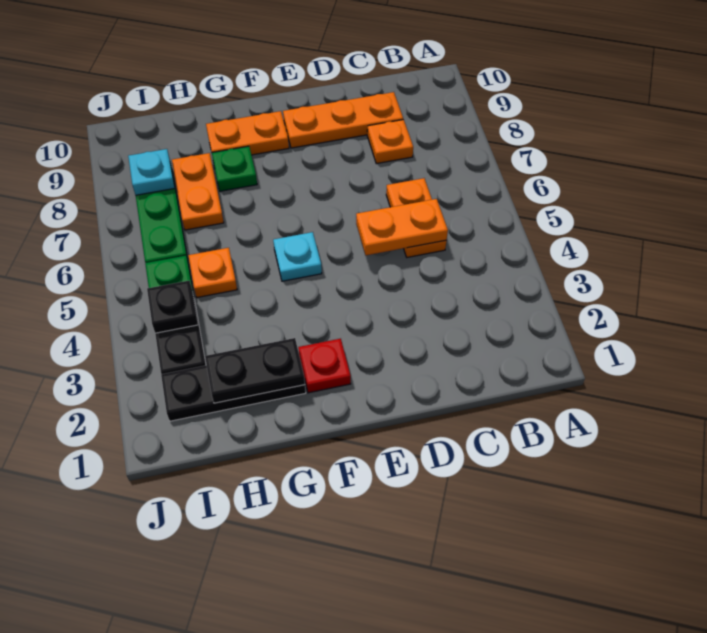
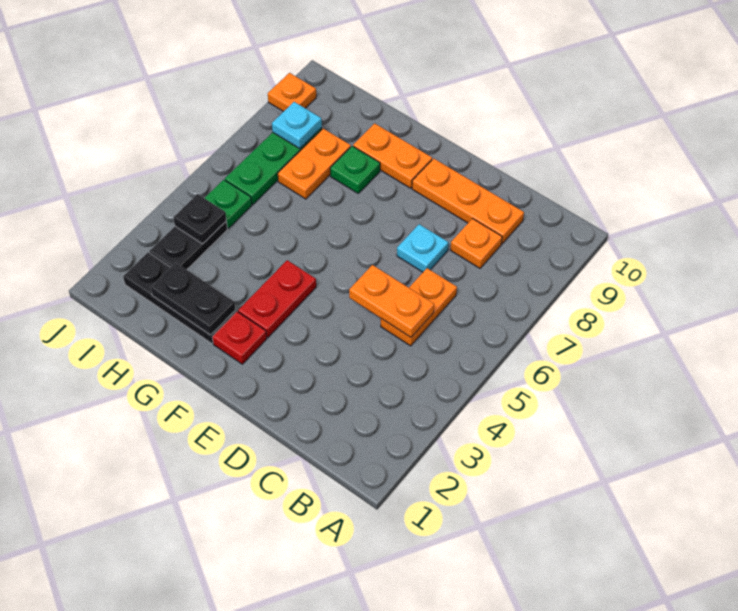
none -> red plate F3:F4 level 1
cyan plate F5 level 1 -> cyan plate D7 level 1
orange plate H5 level 1 -> orange plate J9 level 1

